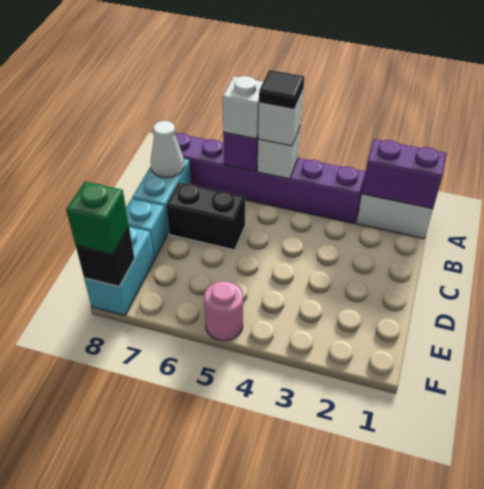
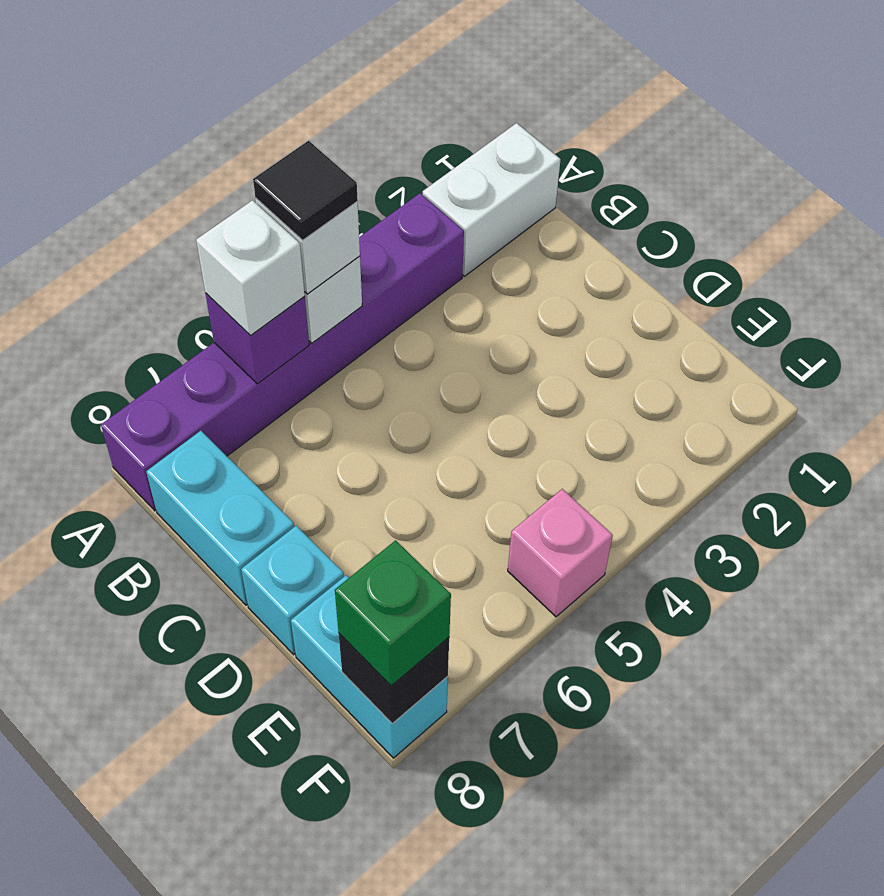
purple brick A1:A2 level 2 -> none
white cone B8 level 2 -> none
black brick C6:C7 level 1 -> none
pink round brick F5 level 1 -> pink brick F5 level 1

